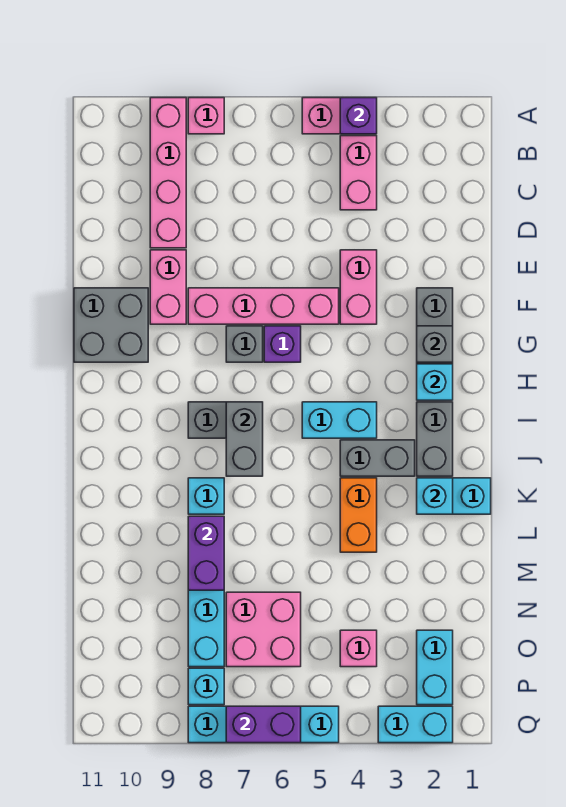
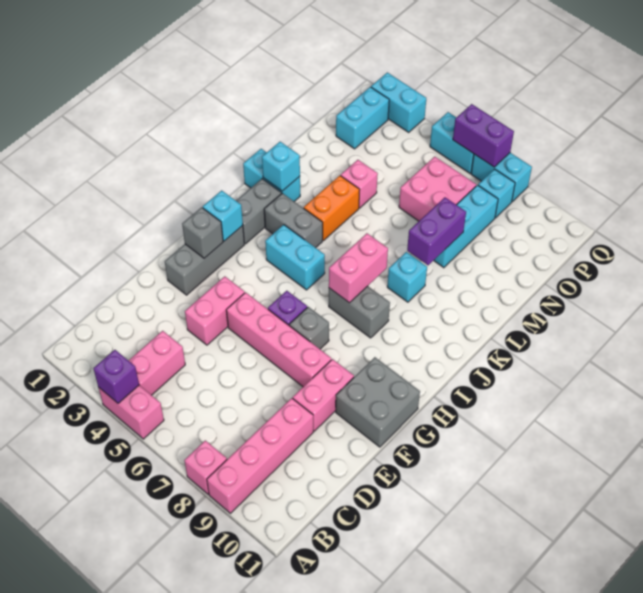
grey brick I7:J7 level 2 -> pink brick I7:J7 level 2
pink brick O4 level 1 -> pink brick M4 level 1

